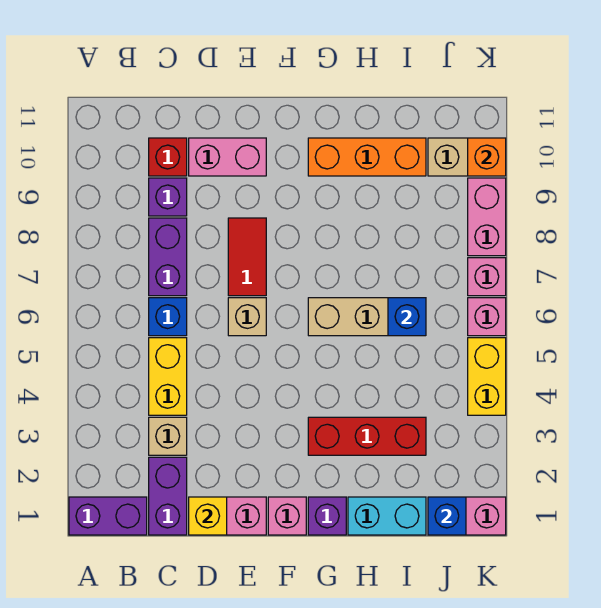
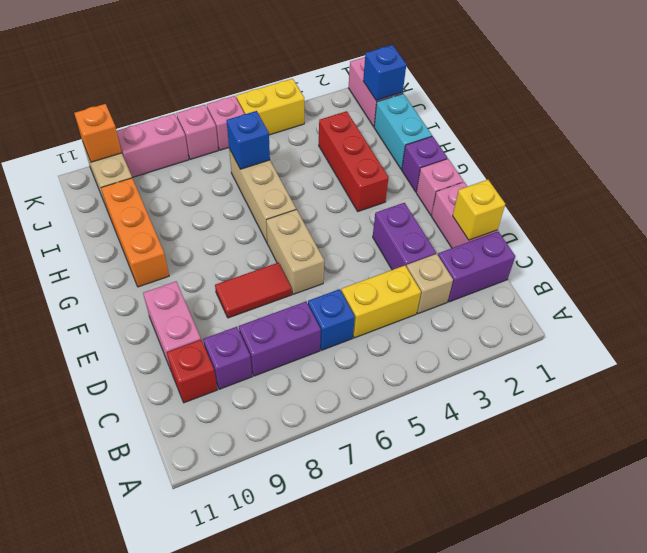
purple brick A1:B1 level 1 -> purple brick D3:E3 level 1
tan brick E6 level 1 -> tan brick E6:F6 level 1

